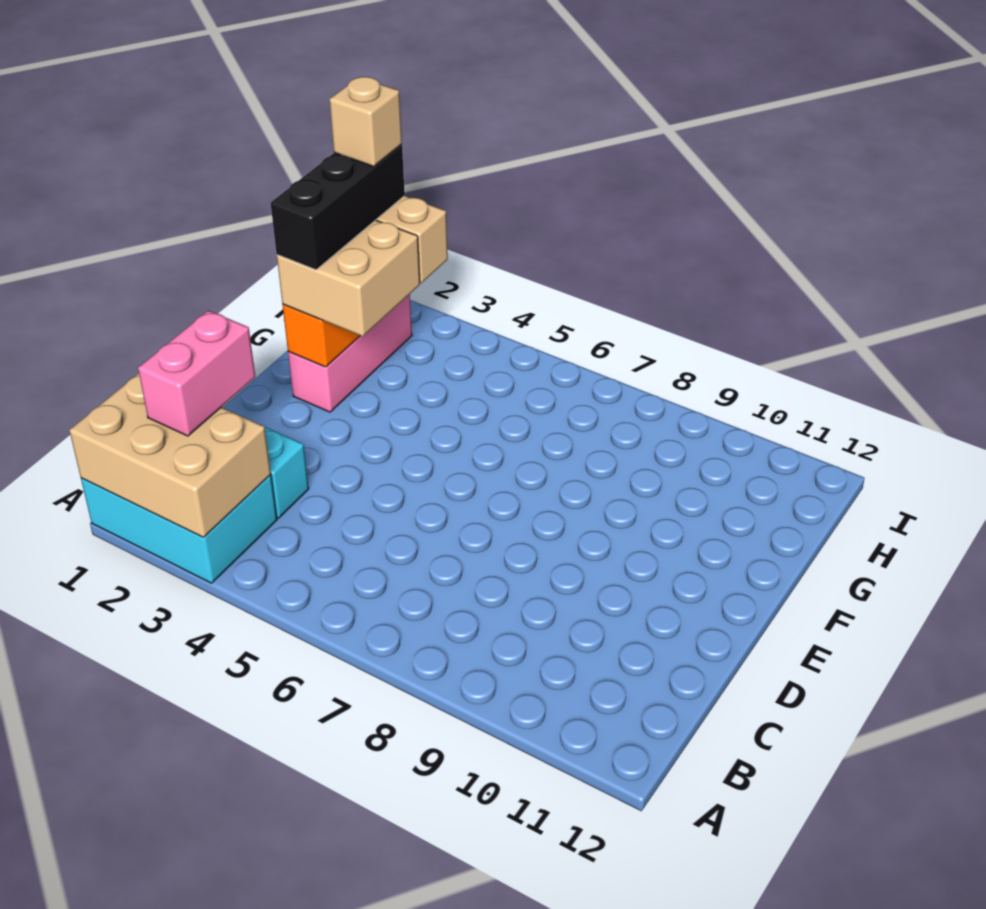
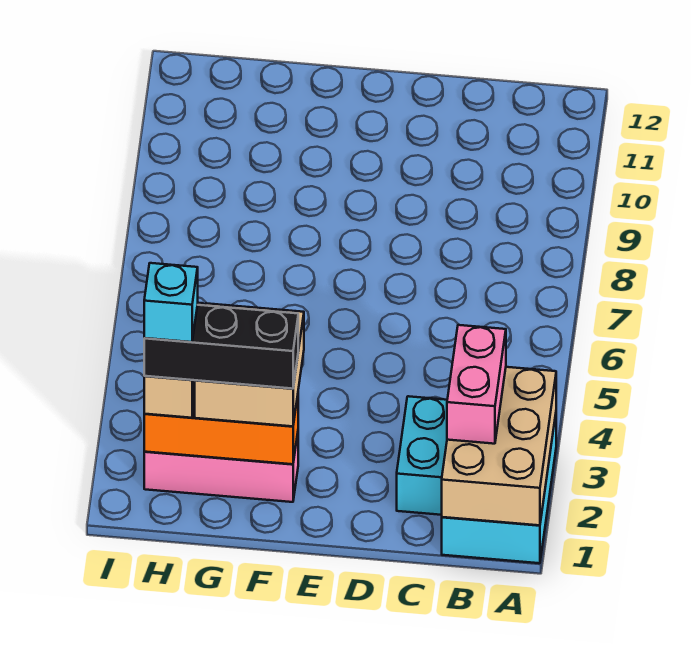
pink brick B2:C2 level 3 -> pink brick B2:B3 level 3
tan brick H2 level 5 -> cyan brick H2 level 5

